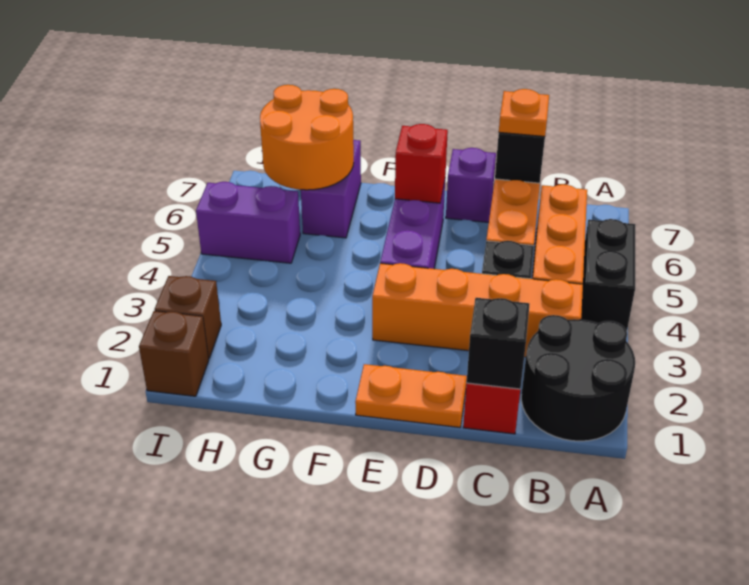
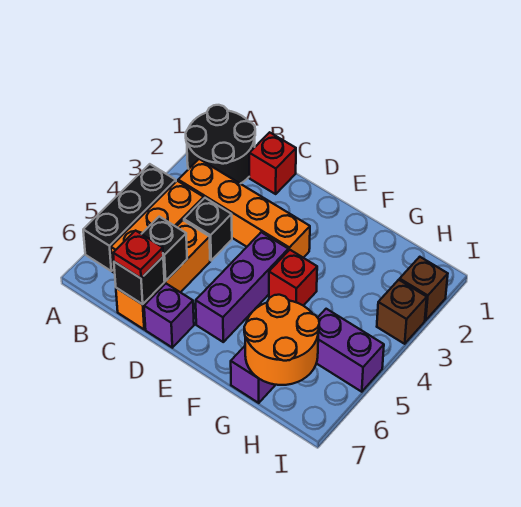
black brick A4:A5 level 1 -> black brick A4:A6 level 1
black brick C1 level 2 -> black brick C6 level 2
orange plate C7 level 3 -> red plate C7 level 3
orange plate D1:E1 level 1 -> none
red brick E6 level 2 -> red brick F4 level 1
brown brick I1 level 1 -> brown brick I3 level 1

